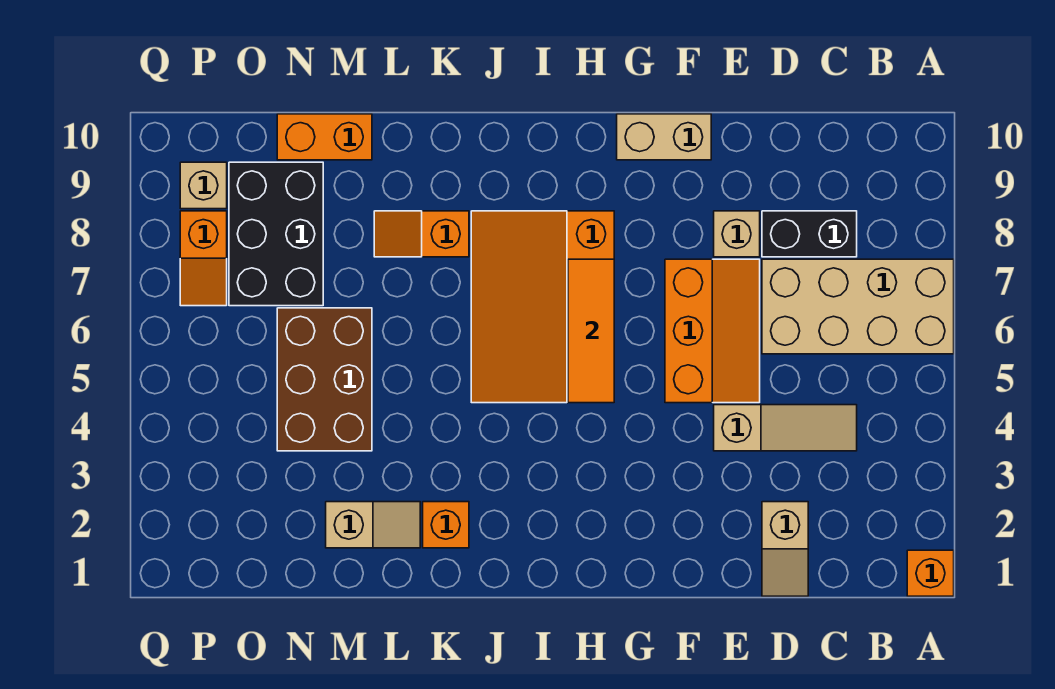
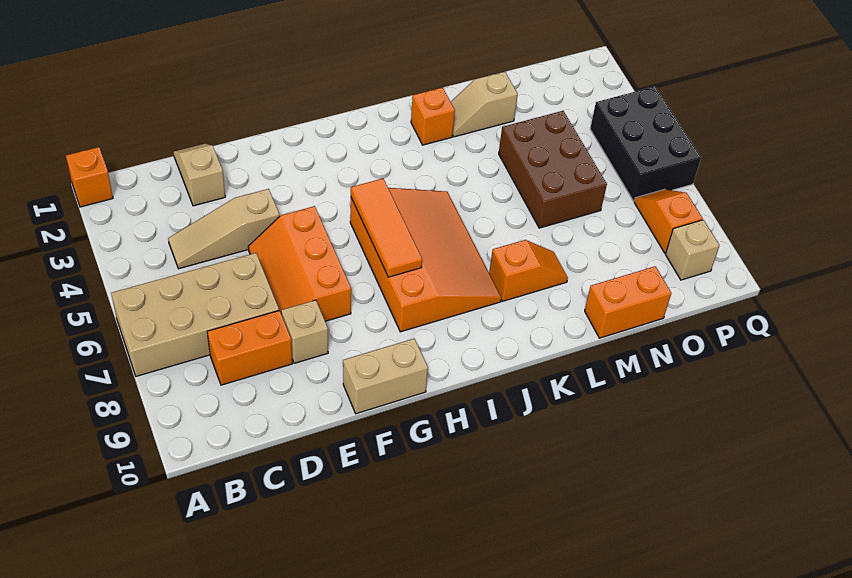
black brick C8:D8 level 1 -> orange brick C8:D8 level 1
black brick N7:O9 level 1 -> black brick P4:Q6 level 1

